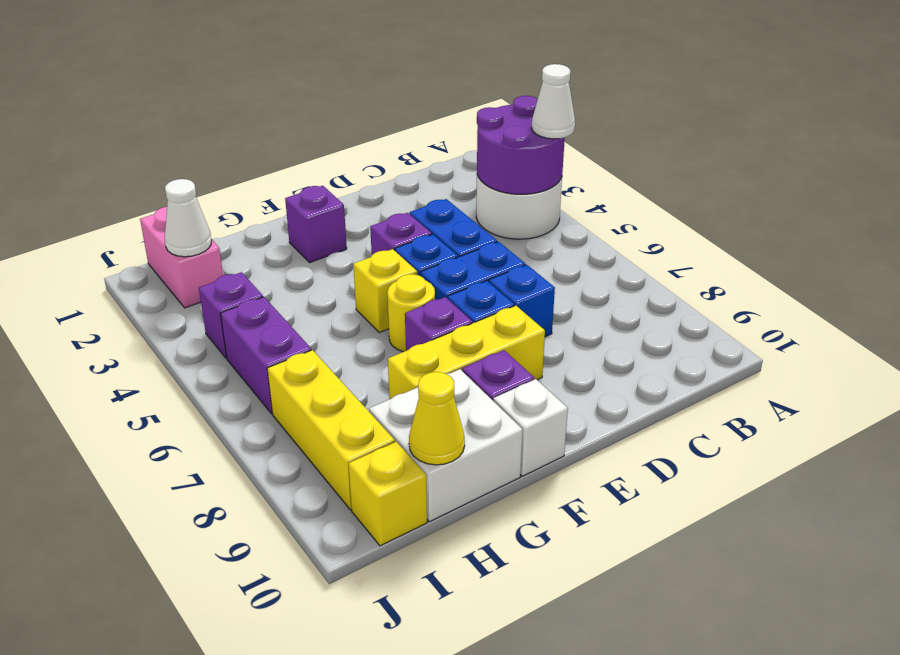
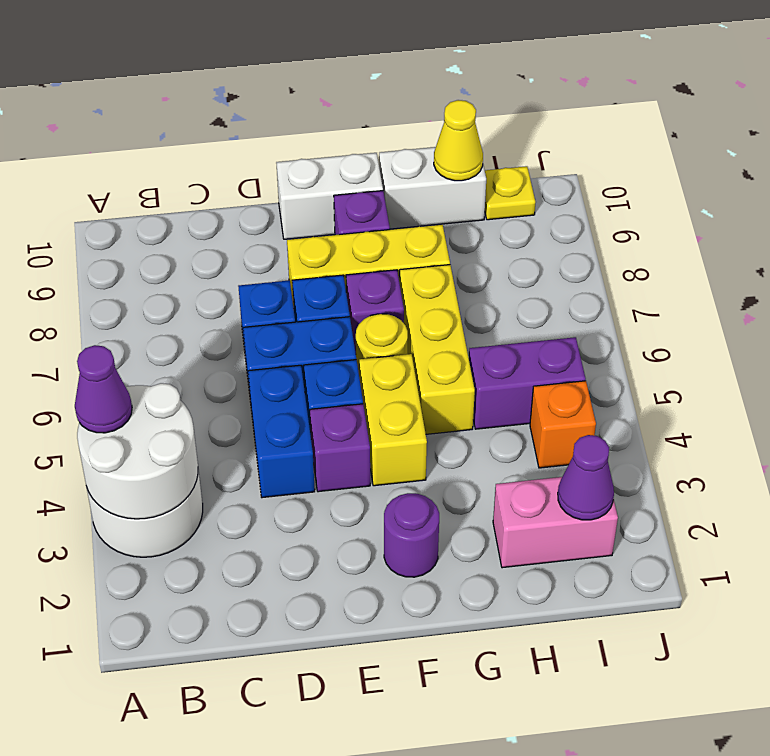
purple round brick A3:B4 level 2 -> white round brick A3:B4 level 2
white cone A4 level 3 -> purple cone A4 level 3
purple brick F2 level 1 -> purple round brick F2 level 1
yellow brick F5 level 1 -> yellow brick F4:F5 level 1
white brick F10 level 1 -> white brick E10:F10 level 1
white brick G9:H10 level 1 -> white brick G10:H10 level 1
pink brick I1:I2 level 1 -> pink brick H2:I2 level 1
white cone I2 level 2 -> purple cone I2 level 2
purple brick I4 level 1 -> orange brick I4 level 1
purple brick I5:I6 level 1 -> purple brick H5:I5 level 1
yellow brick I7:I9 level 1 -> yellow brick G5:G7 level 1
yellow brick I10 level 1 -> yellow plate I10 level 1

